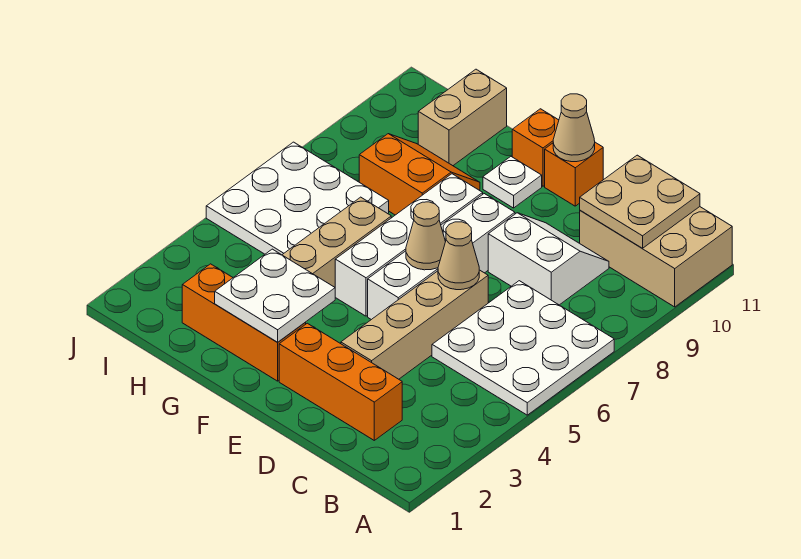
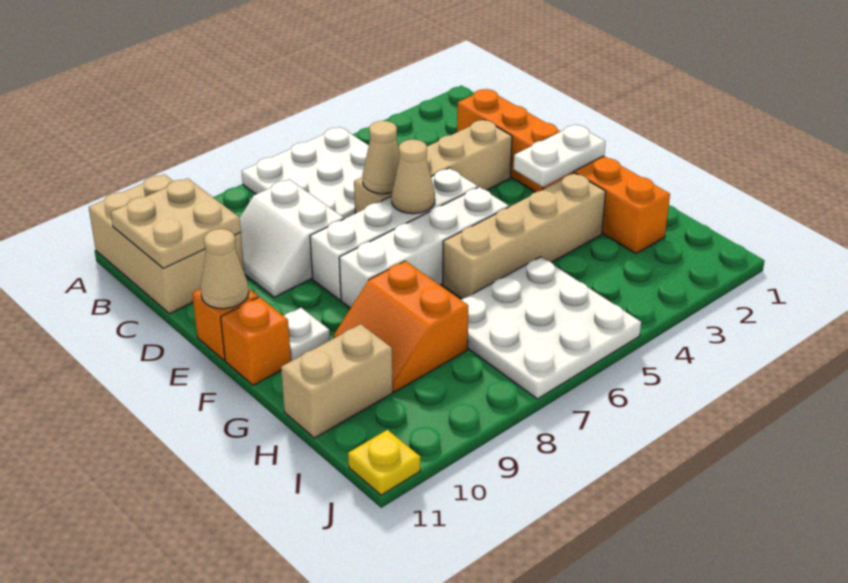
white plate F2:G3 level 2 -> white plate F2:F3 level 2
none -> yellow plate J11 level 1

